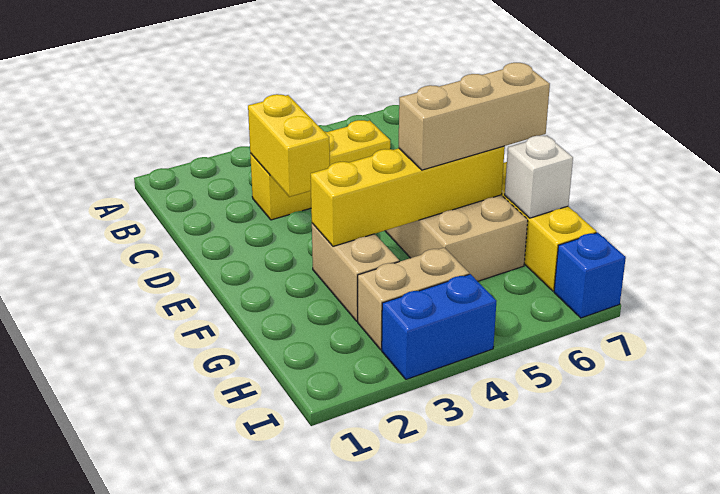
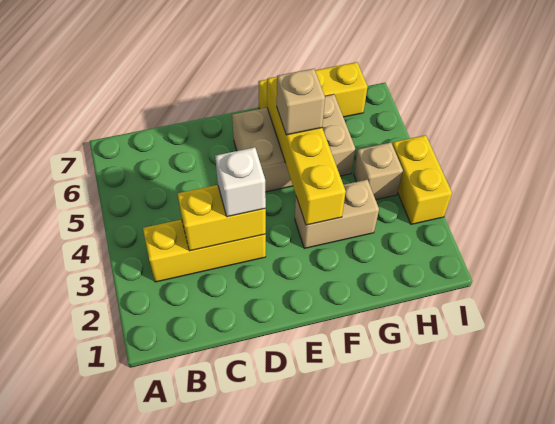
yellow brick C3:C5 level 1 -> yellow brick B3:D3 level 1
tan brick F5:F7 level 3 -> tan brick F5 level 3
white brick G7 level 2 -> white brick D3 level 3
tan brick H3:H4 level 1 -> tan brick H4 level 1
blue brick I3:I4 level 1 -> yellow brick I3:I4 level 1
blue brick I7 level 1 -> none

